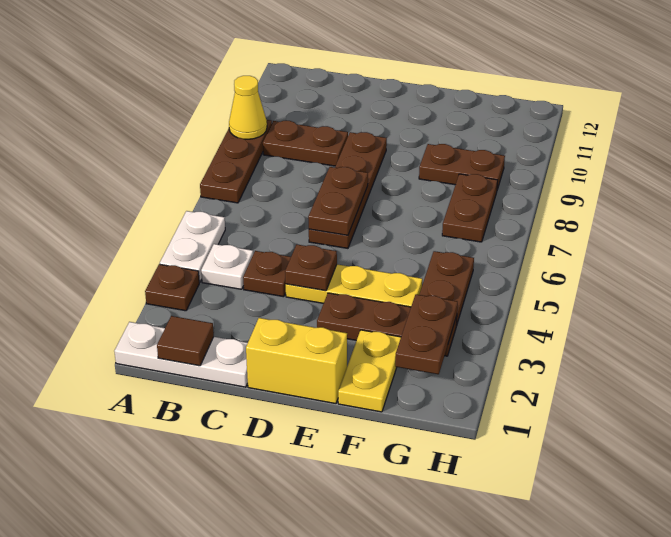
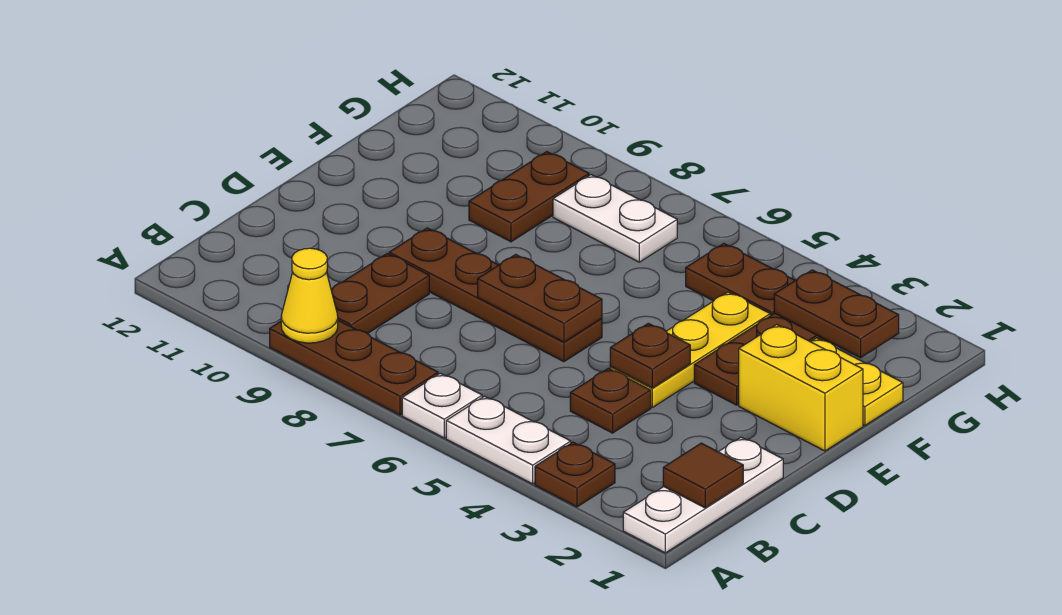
white plate B4 level 1 -> white plate A6 level 1
yellow brick D1:E1 level 1 -> yellow brick E1:E2 level 1
brown plate G7:G8 level 1 -> white plate G7:G8 level 1

